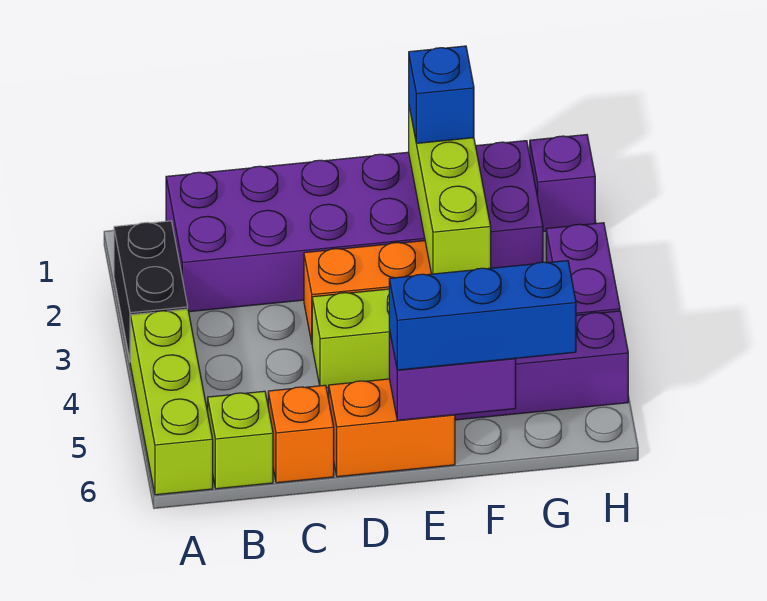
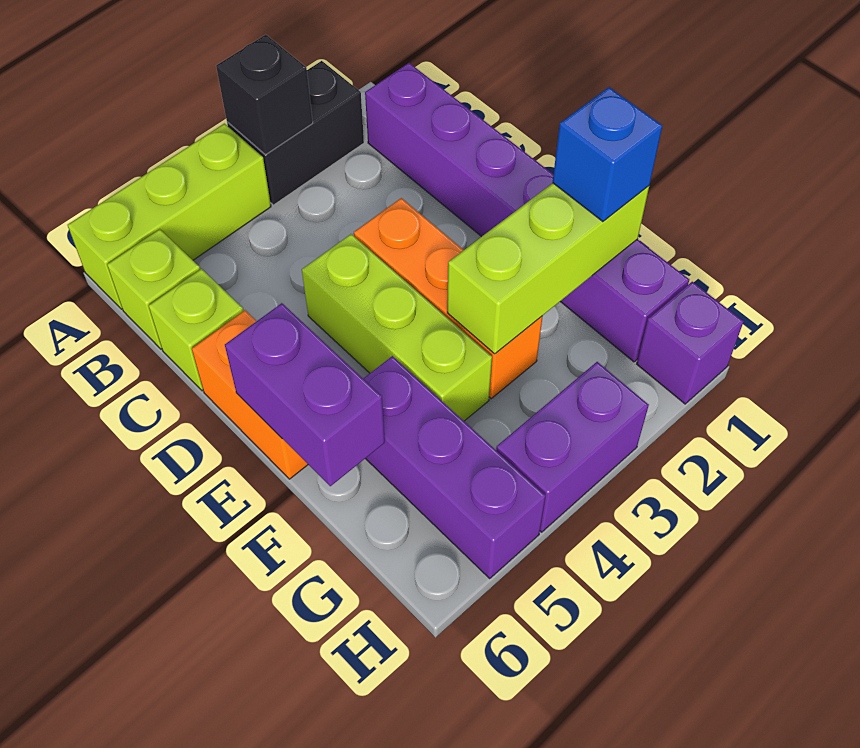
none -> black brick A3 level 2
purple brick B1:G2 level 1 -> purple brick B1:G1 level 1
orange brick C6 level 1 -> lime brick C6 level 1
blue brick E6:G6 level 3 -> none

